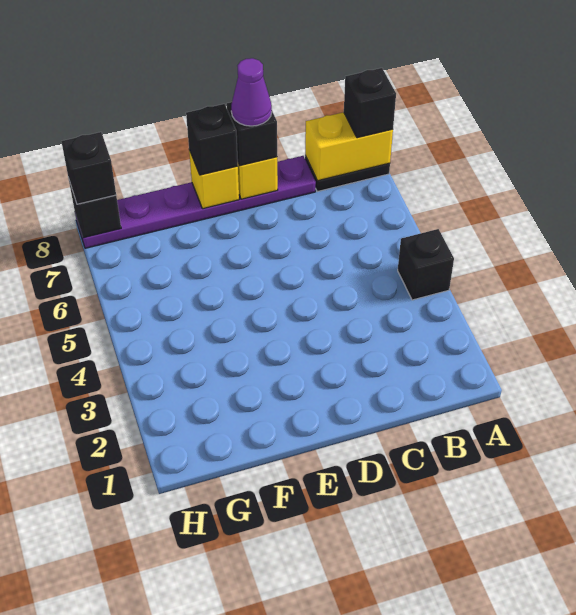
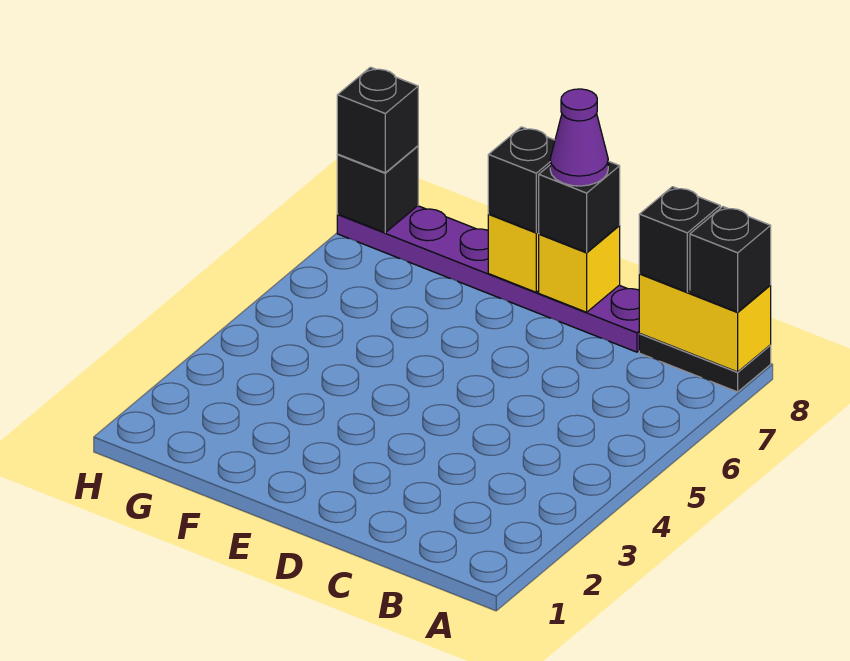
black brick A4 level 1 -> black brick B8 level 3

